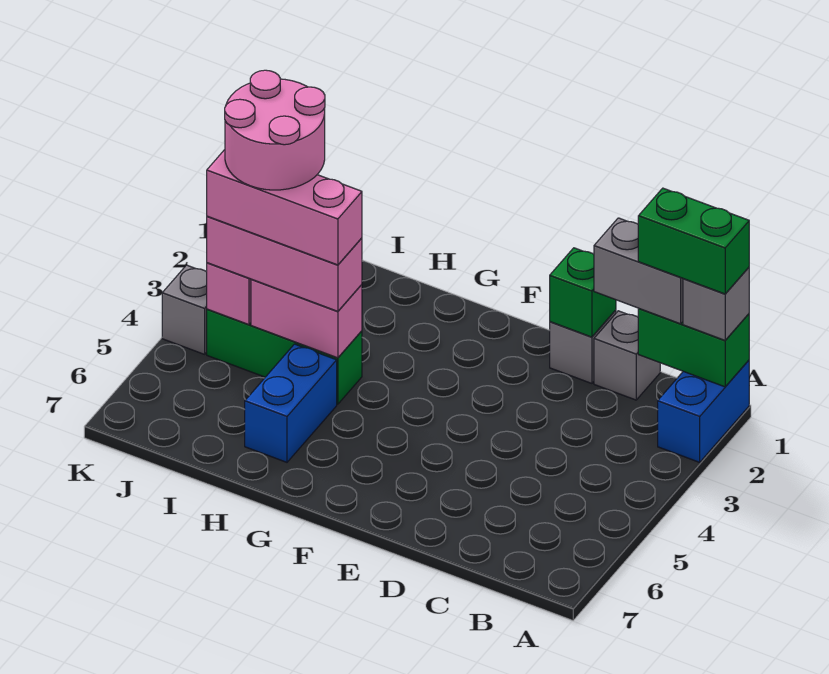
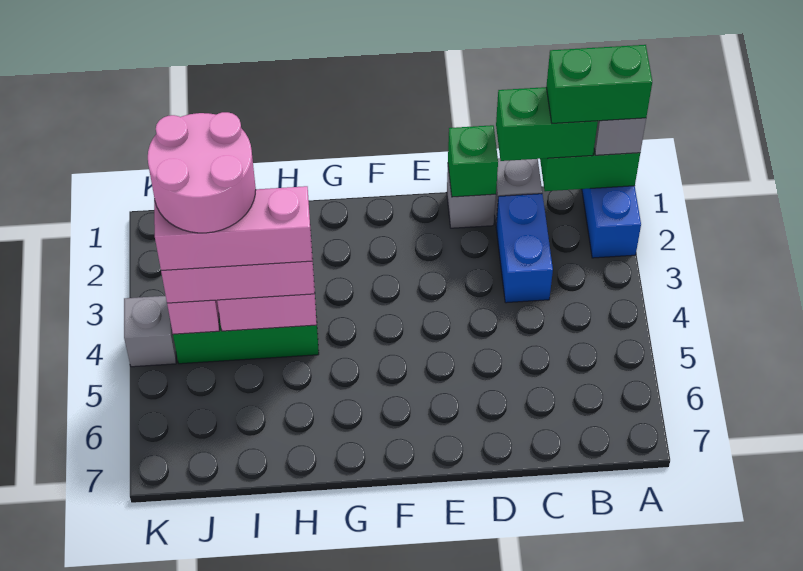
grey brick B1:C1 level 3 -> green brick B1:C1 level 3
blue brick H5:H6 level 1 -> blue brick C2:C3 level 1

